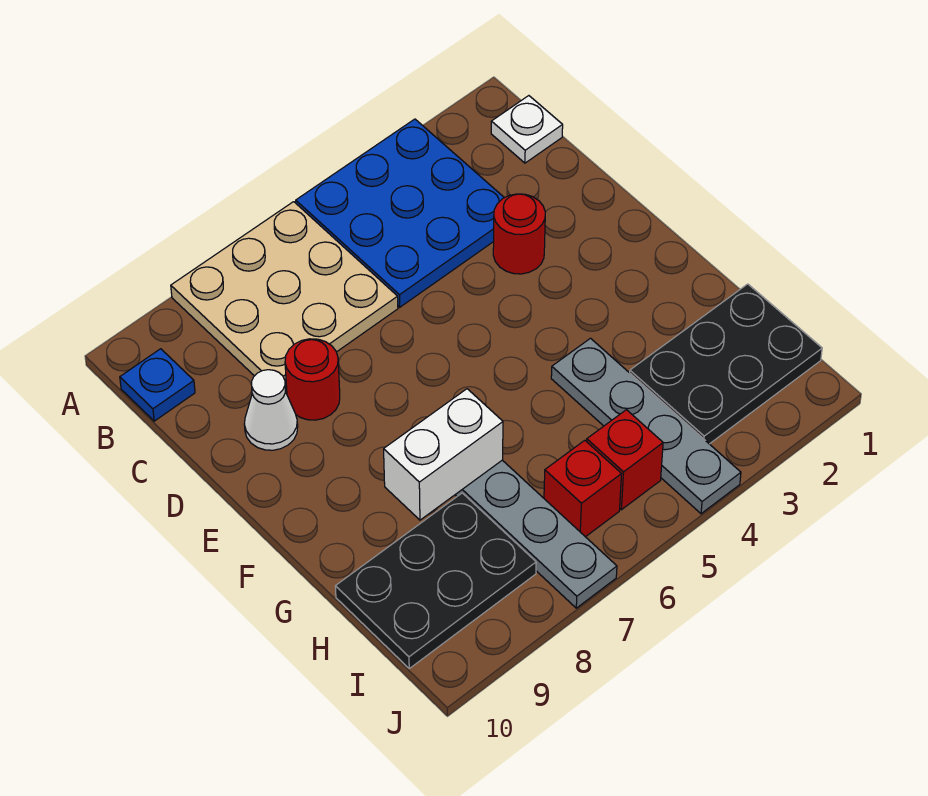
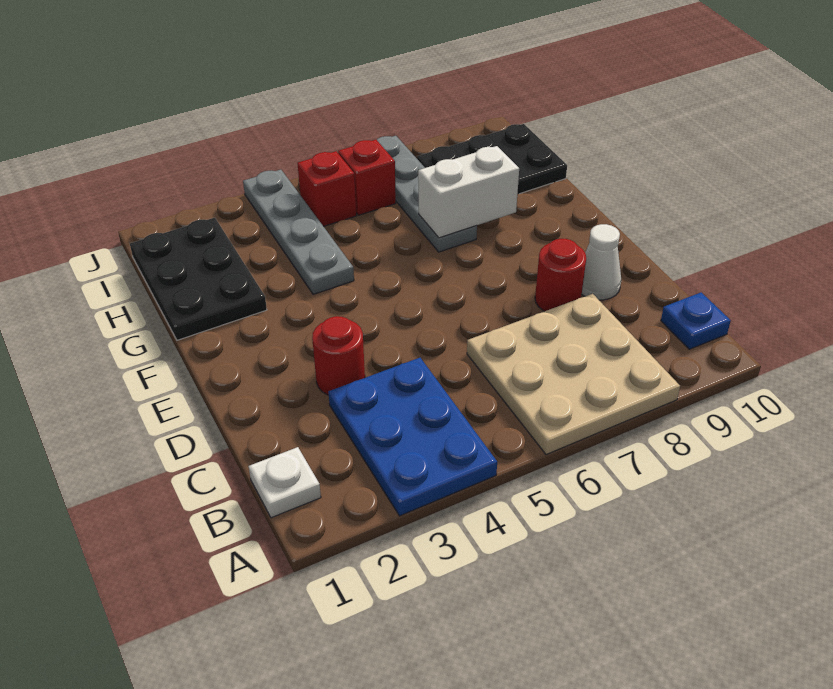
blue plate A3:C5 level 1 -> blue plate A3:C4 level 1
black plate H1:I3 level 1 -> black plate G1:I2 level 1

